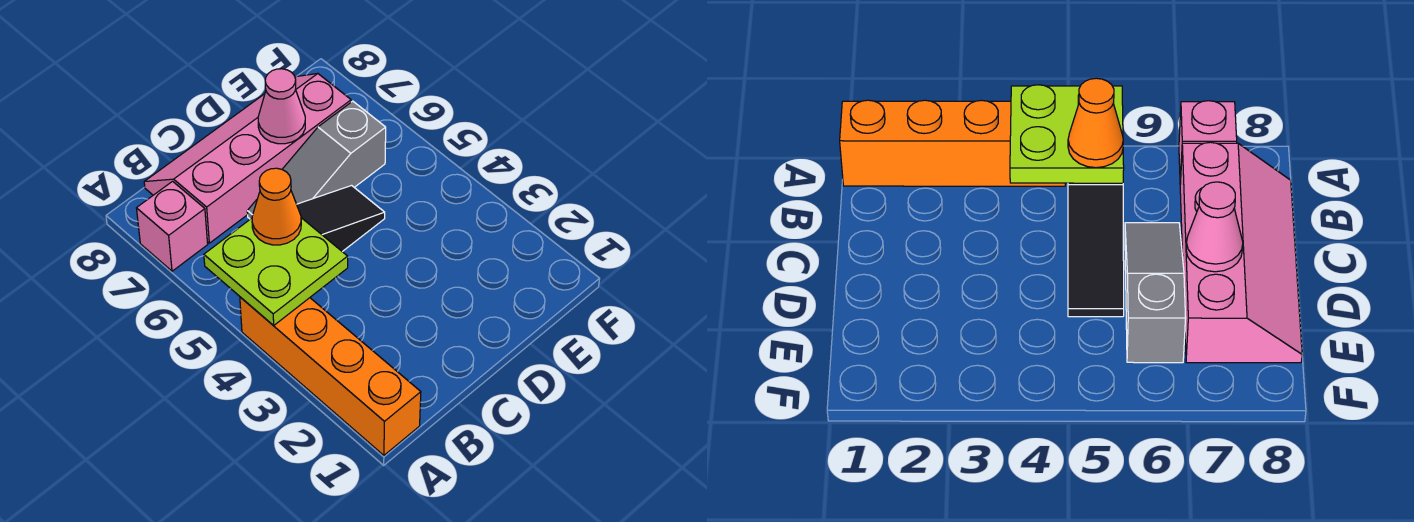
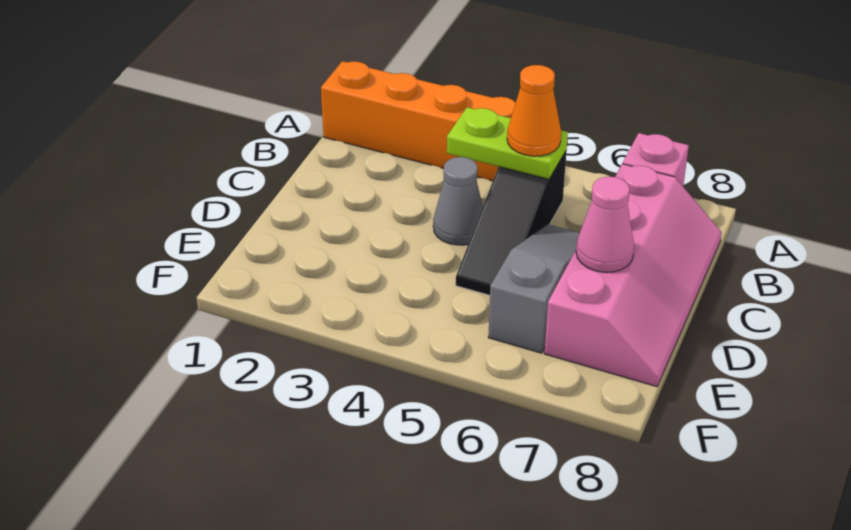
lime plate A4:B5 level 2 -> lime plate B4:B5 level 2
none -> grey cone C4 level 1

